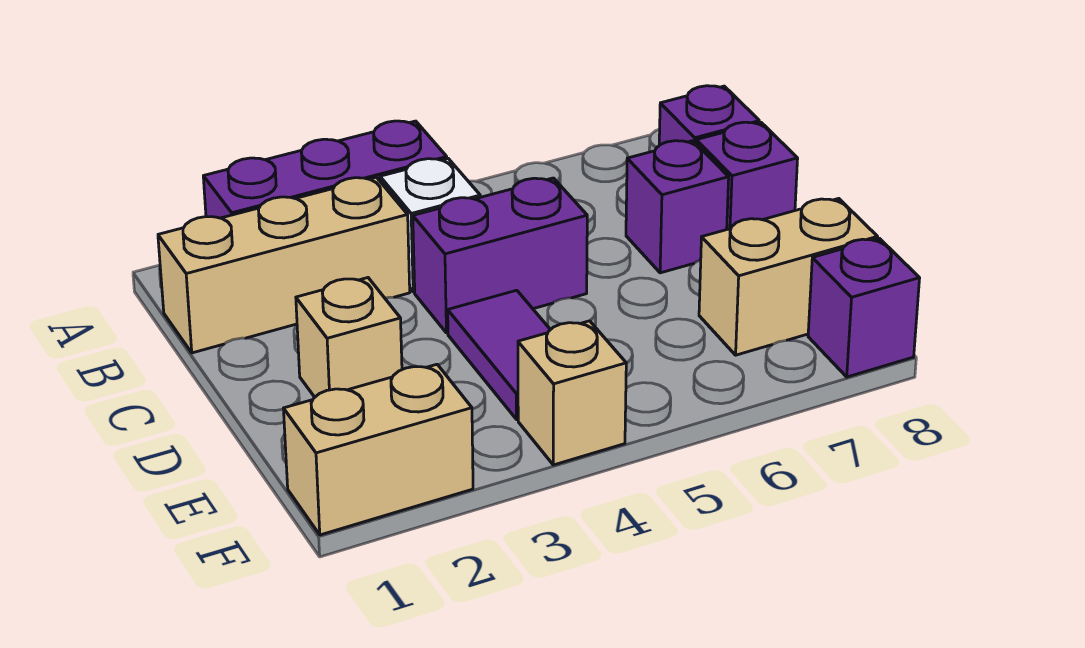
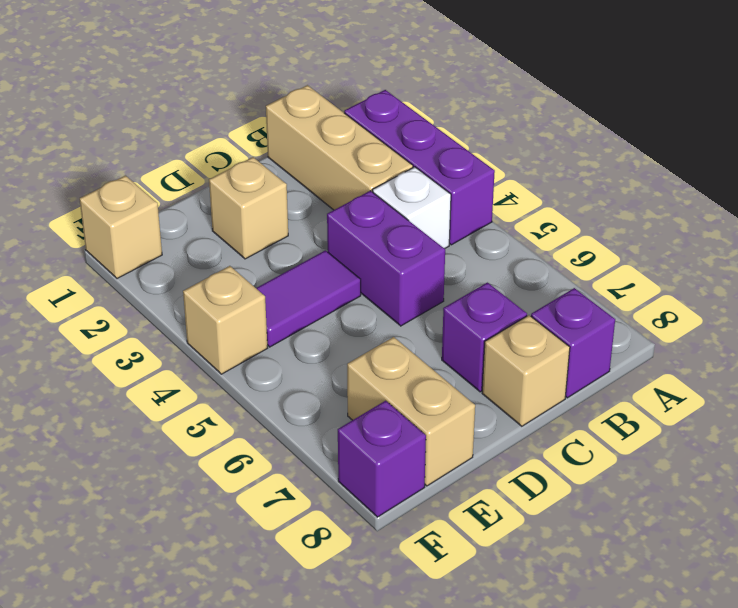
purple brick C8 level 1 -> tan brick C8 level 1
tan brick F1:F2 level 1 -> tan brick F1 level 1

